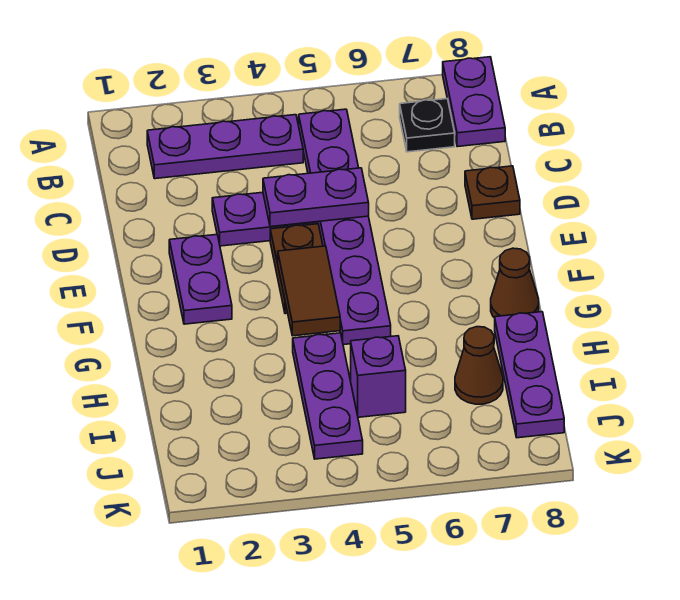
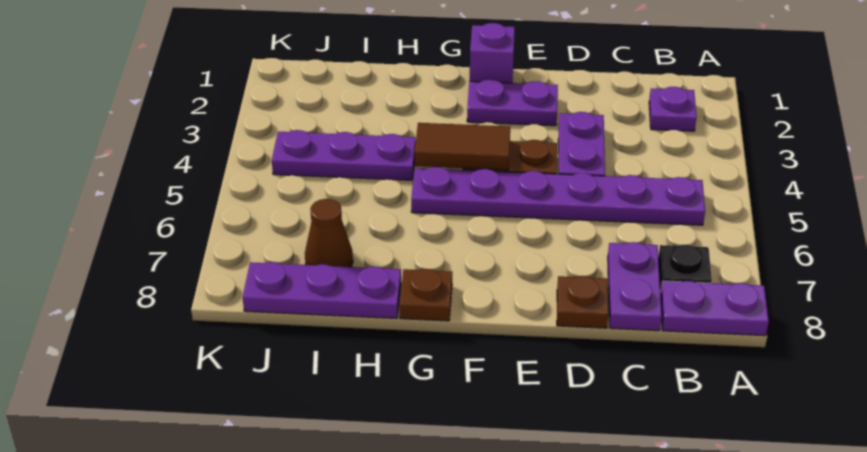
purple plate B2:B4 level 1 -> purple plate B2 level 1
purple plate D4:D5 level 2 -> purple plate C7:C8 level 1
brown cone G8 level 1 -> brown plate G8 level 1
purple brick I5 level 1 -> purple brick F1 level 1

